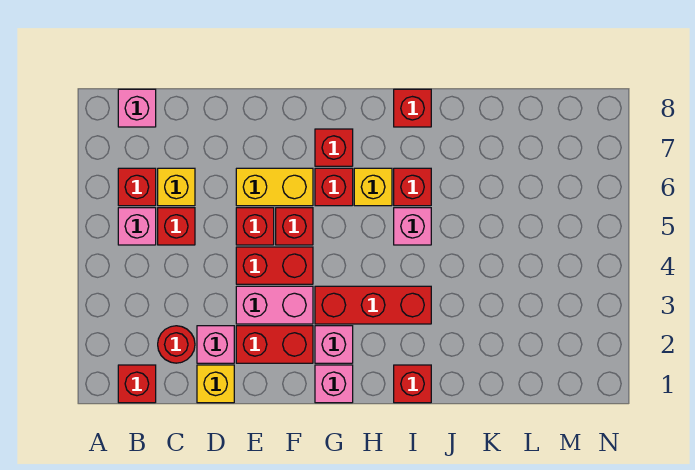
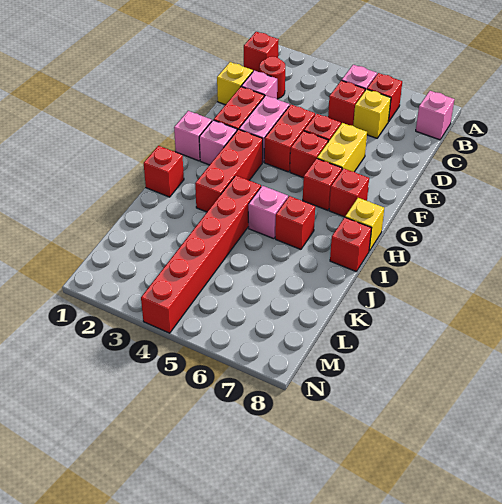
yellow brick H6 level 1 -> yellow brick H8 level 1
none -> red brick I4:N4 level 1

